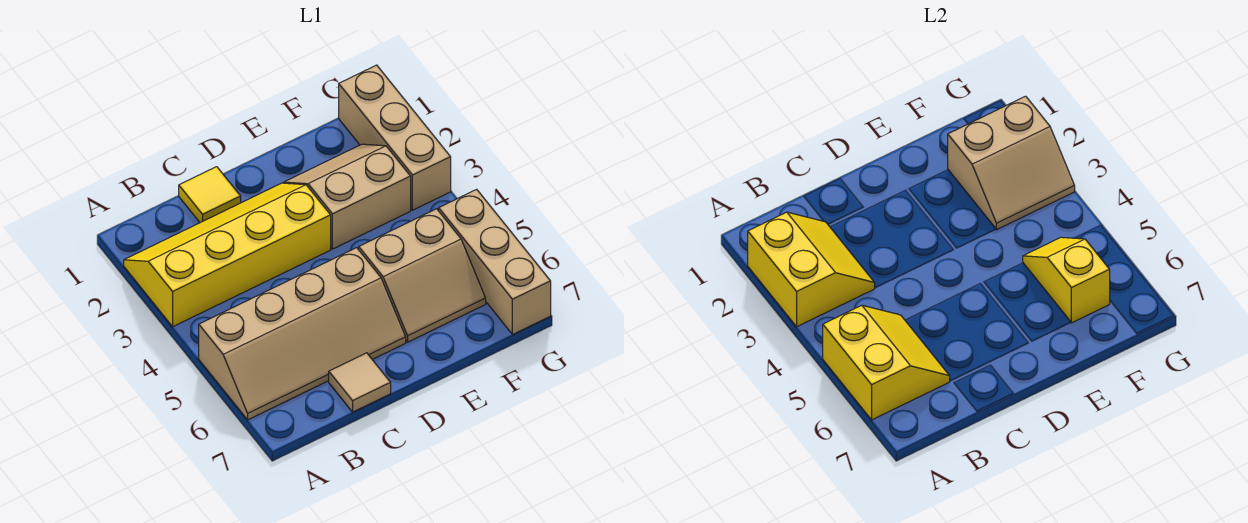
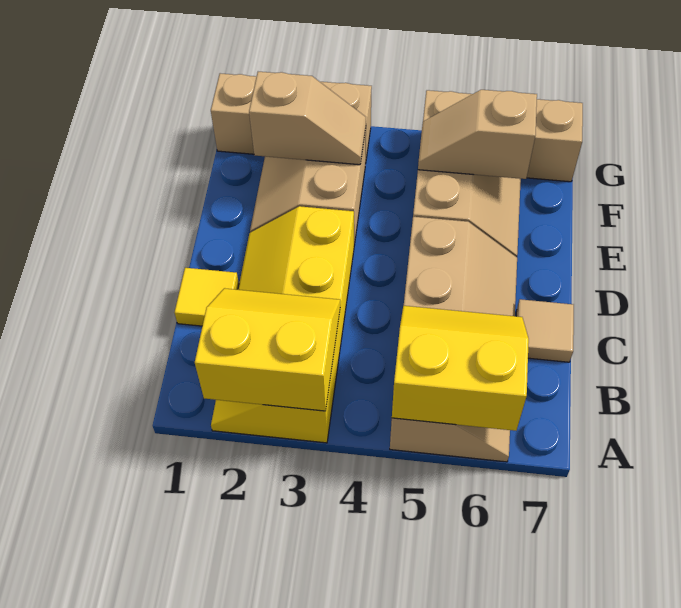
tan slope F2:G3 level 2 top 2 -> tan slope F2:F3 level 2 top 2
yellow slope F5:F6 level 2 top 6 -> tan slope F5:F6 level 2 top 6

